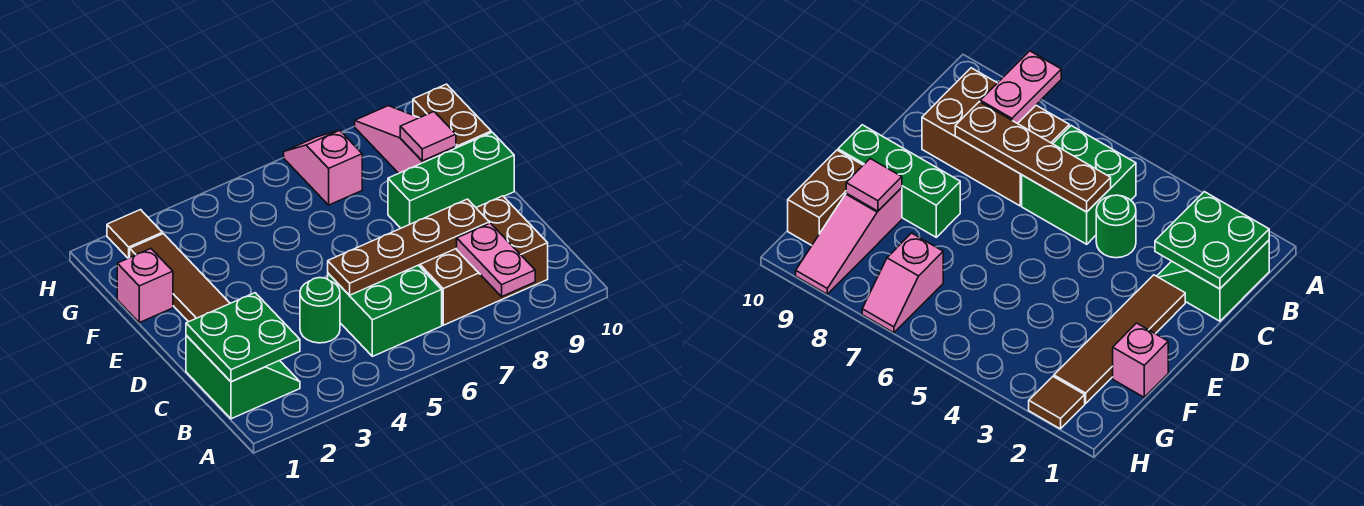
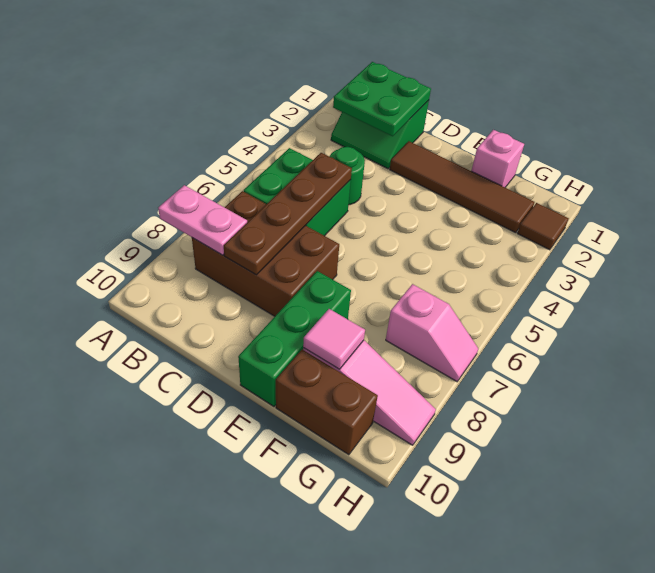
brown brick B7:C9 level 1 -> brown brick B7:D8 level 1

